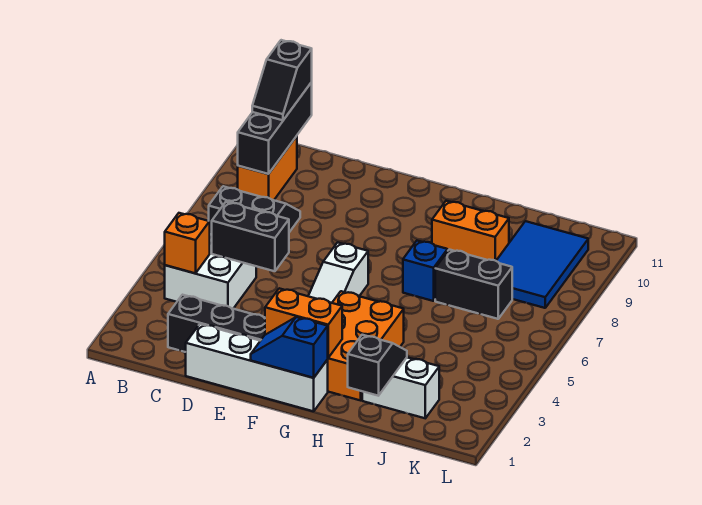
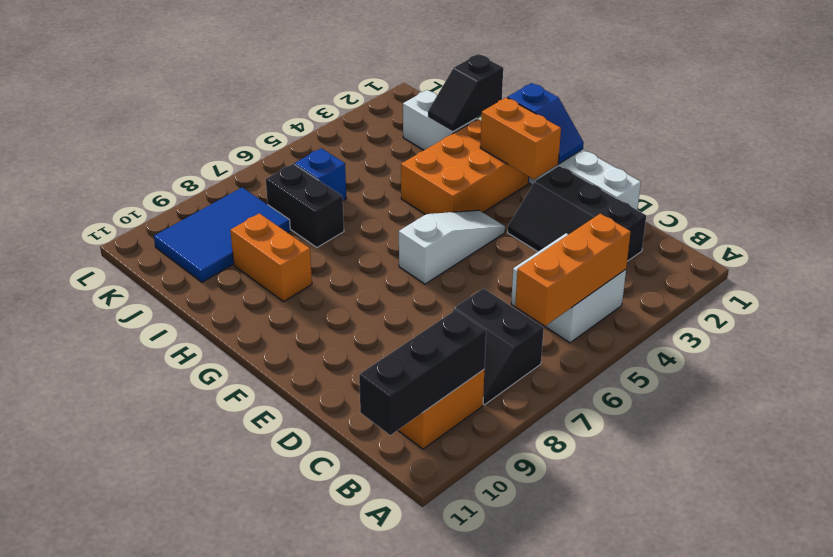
orange brick B4 level 2 -> orange brick B4:B6 level 2
black slope B10:B11 level 3 top 11 -> none
black brick C5:D5 level 2 -> none
blue brick H7 level 1 -> blue brick J6 level 1

